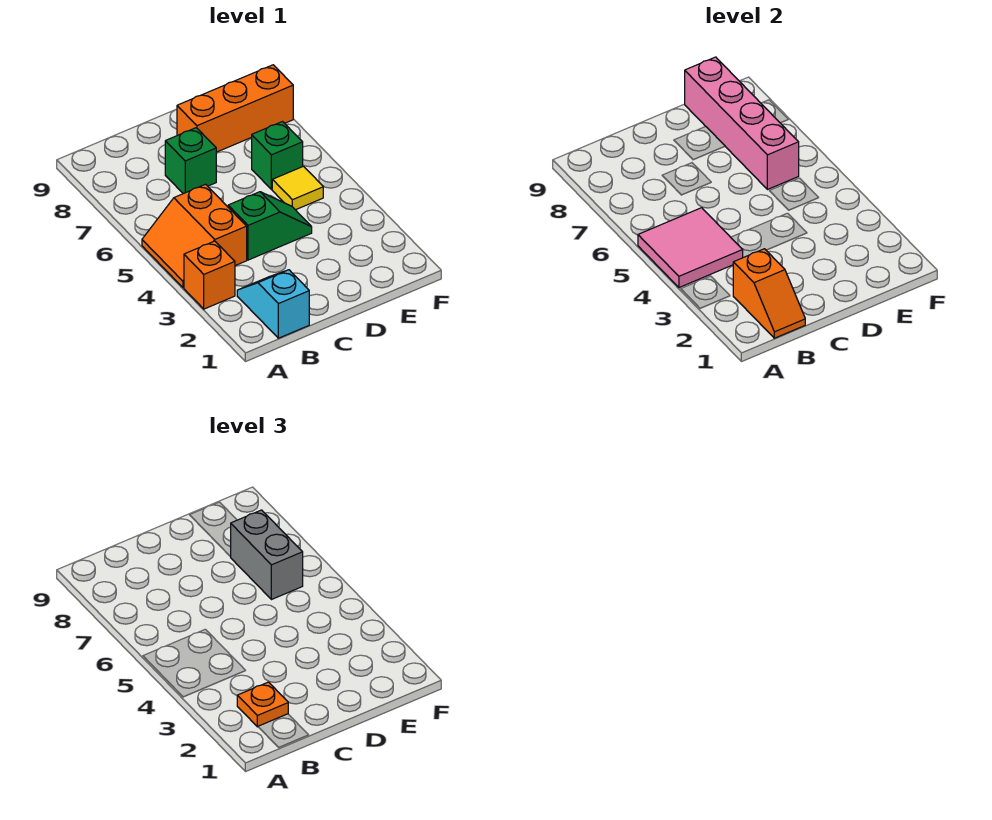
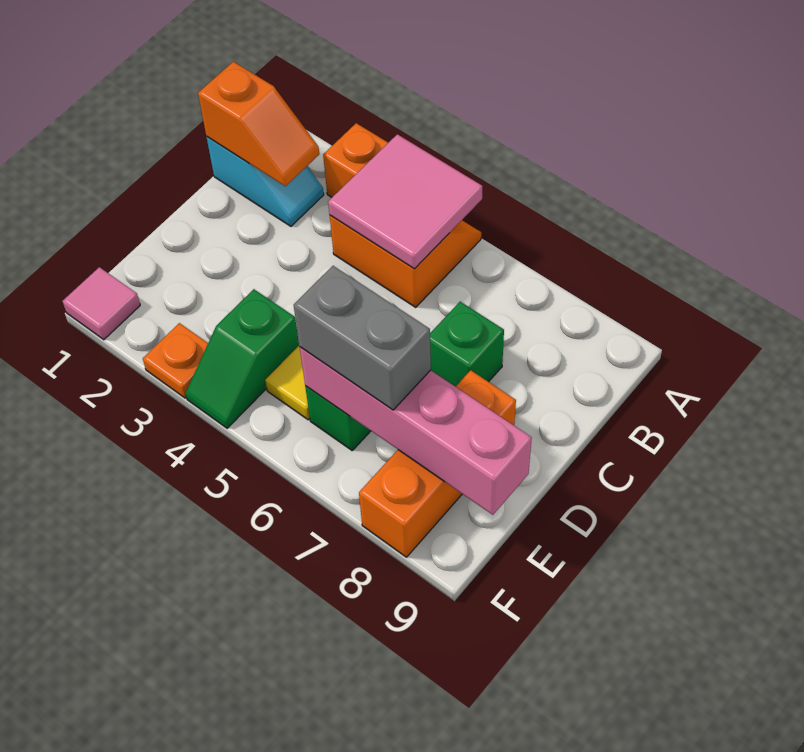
orange slope B1:B2 level 2 top 2 -> orange slope B1:B2 level 2 top 1
orange plate B2 level 3 -> orange plate F3 level 1
green slope C4:D4 level 1 top C -> green slope E4:F4 level 1 top E
none -> pink tile F1 level 1

